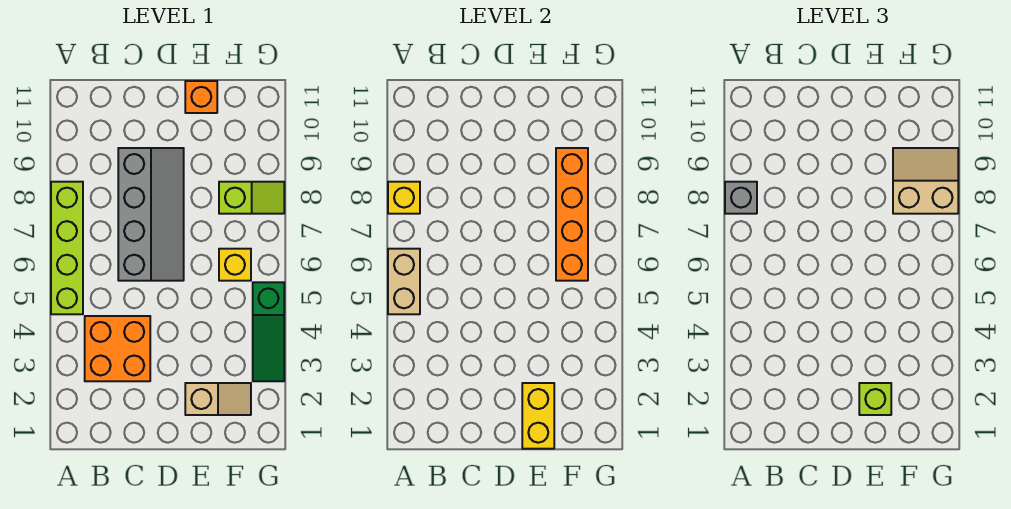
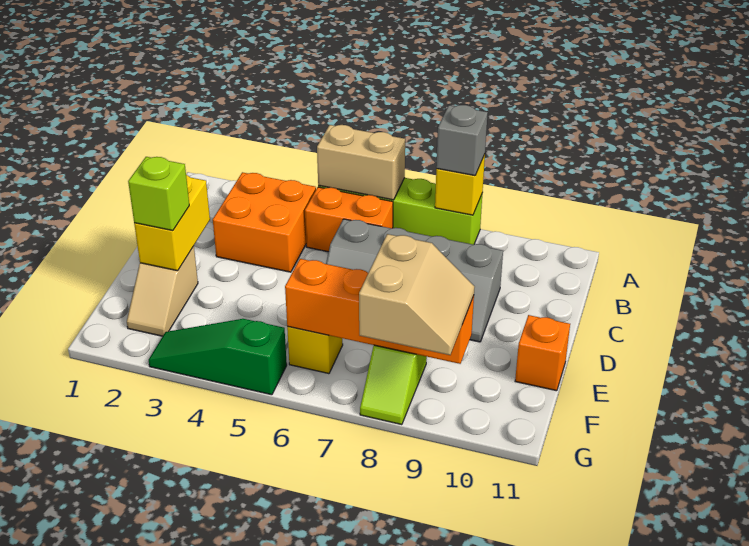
none -> orange brick B5:B6 level 1
yellow brick E1:E2 level 2 -> yellow brick D2:E2 level 2

